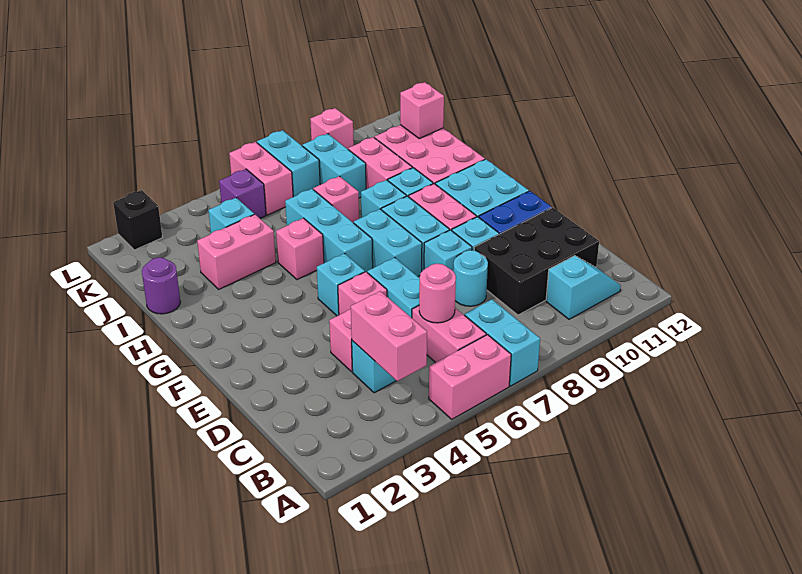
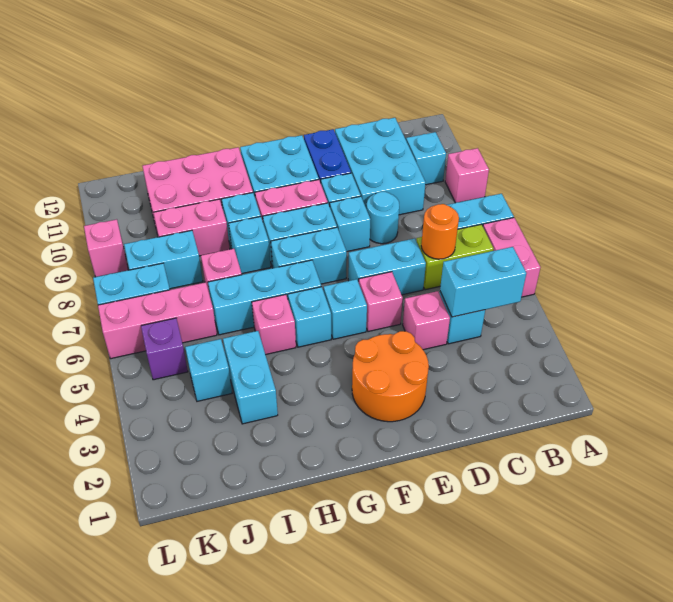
pink brick B4:C4 level 2 -> cyan brick B4:C4 level 2
pink brick B6:C6 level 1 -> lime brick B6:C6 level 1
pink round brick C6 level 2 -> orange round brick C6 level 2
black brick C9:D11 level 1 -> cyan brick C9:D11 level 1
none -> orange round brick E2:F3 level 1
none -> cyan brick G5 level 1
purple round brick I1 level 1 -> none
pink brick I3:I4 level 1 -> cyan brick I3:I4 level 1
pink brick J11 level 2 -> pink brick A9 level 1
pink brick K6:L6 level 1 -> pink brick J6:L6 level 1
black brick L2 level 1 -> none

